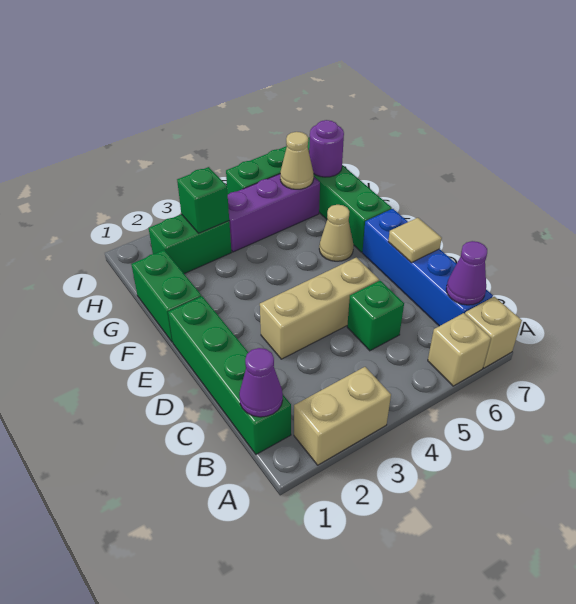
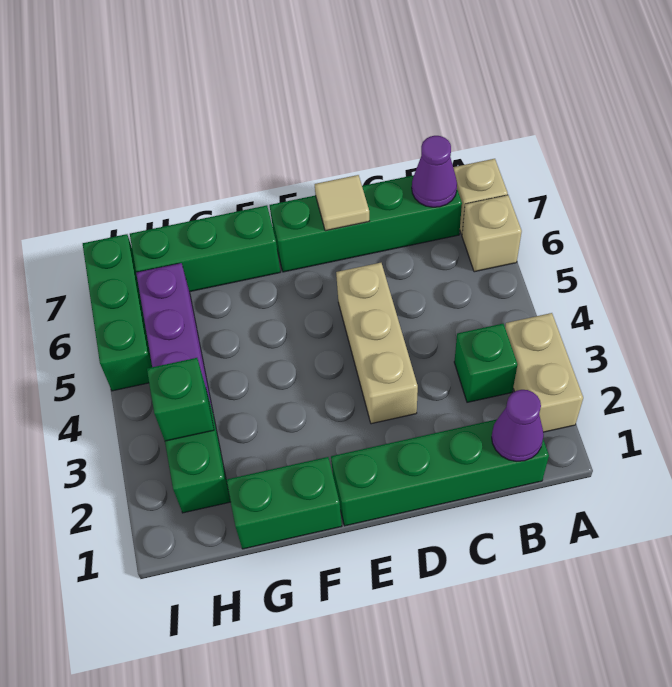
blue brick B7:E7 level 1 -> green brick B7:E7 level 1
green brick C5 level 1 -> green brick B3 level 1
tan cone F6 level 1 -> none
tan cone H6 level 2 -> none
purple round brick H7 level 2 -> none

